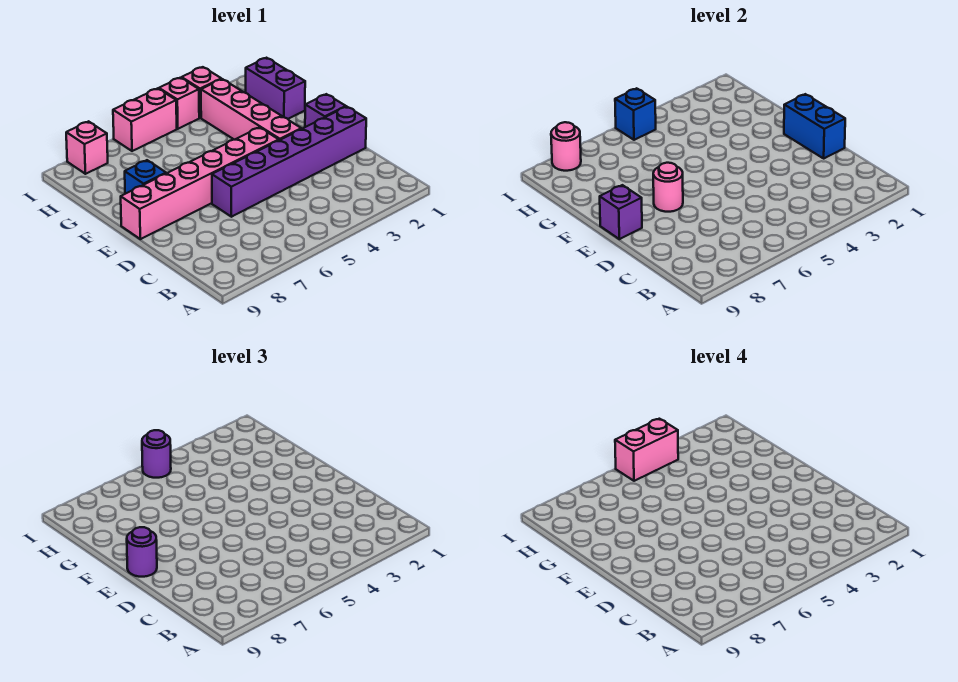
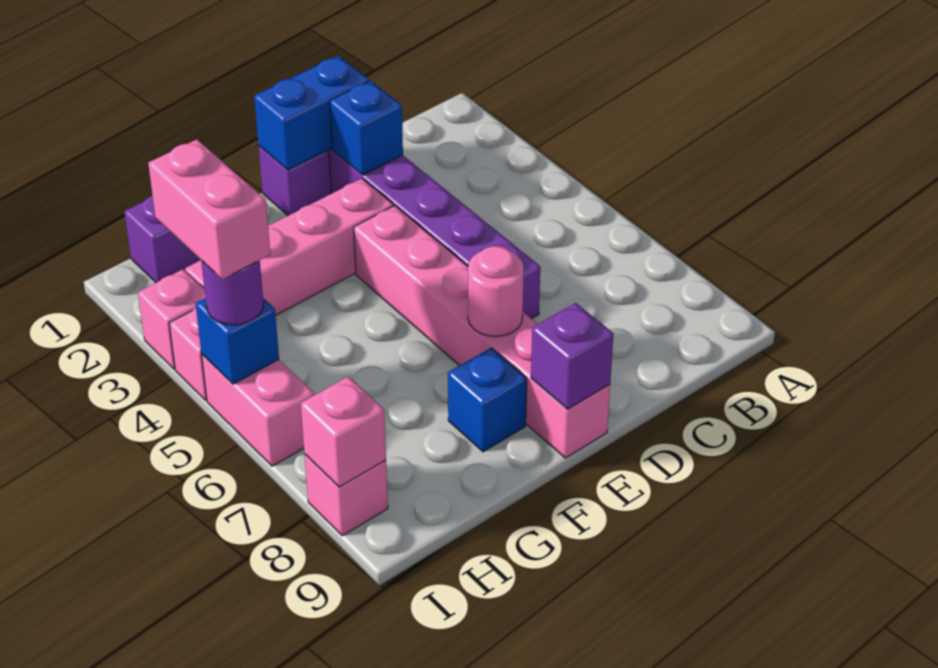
none -> blue brick D2 level 2
purple round brick E9 level 3 -> none
pink round brick I8 level 2 -> pink brick I8 level 2

